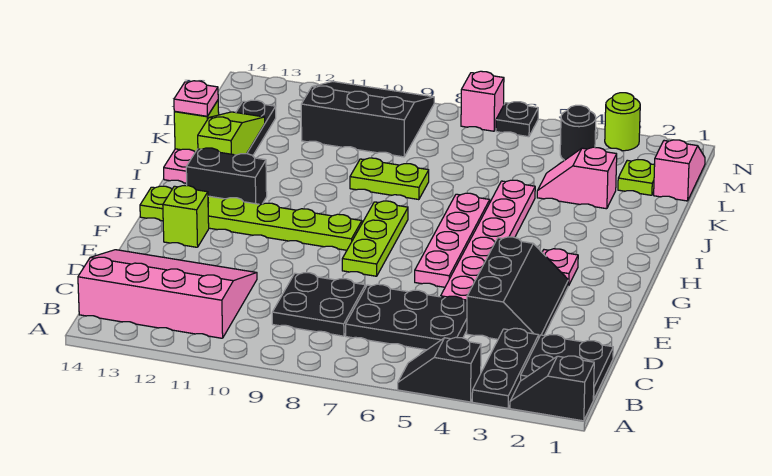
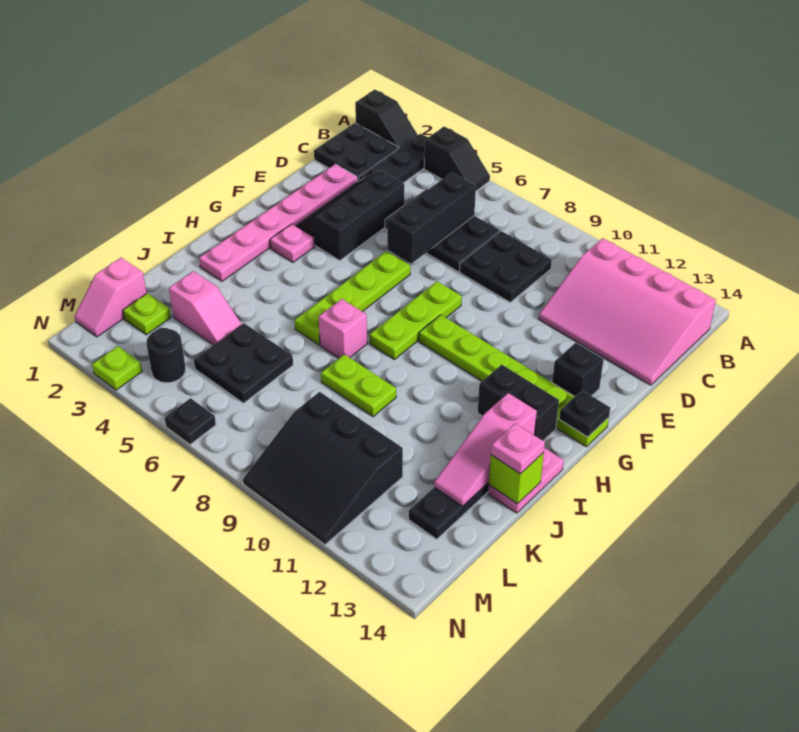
none -> black brick C6:E6 level 2
pink plate E5:J5 level 1 -> pink plate D2:I2 level 1
pink plate F6:I6 level 1 -> lime plate F6:I6 level 1
lime brick F13 level 1 -> black brick F13 level 1
none -> black plate G14 level 2
lime slope I13:K13 level 2 top I -> pink slope I13:K13 level 2 top I
none -> black plate K5:L6 level 1
lime round brick N3 level 1 -> lime plate N3 level 1
pink brick N7 level 1 -> pink brick I7 level 1

